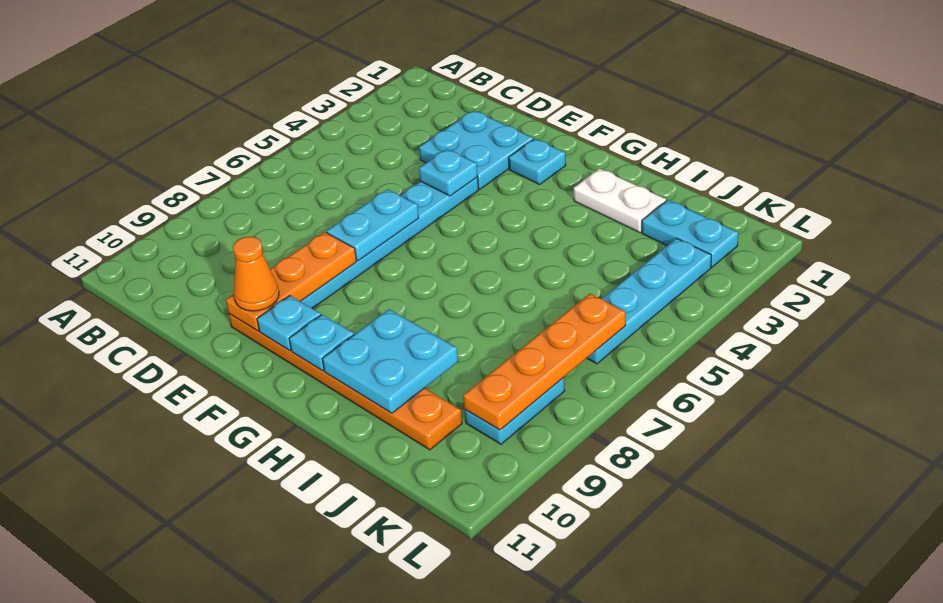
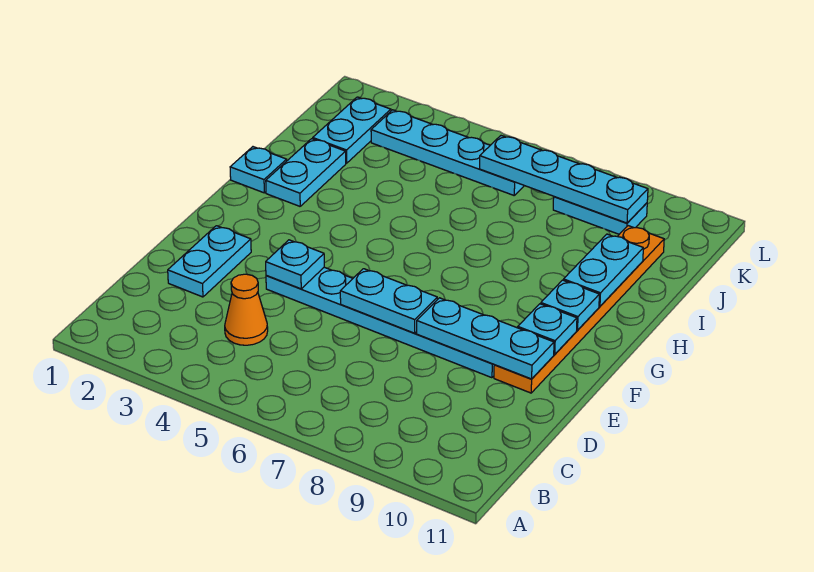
cyan plate D2:E3 level 1 -> cyan plate D2:E2 level 1
orange plate E8:E10 level 2 -> cyan plate E8:E10 level 2
orange cone E10 level 3 -> orange cone C4 level 1
cyan plate F2 level 1 -> cyan plate H1 level 1
white plate H2:I2 level 1 -> cyan plate H2:I2 level 1
cyan plate H9:I10 level 2 -> cyan plate H10:I10 level 2
orange plate K6:K9 level 2 -> cyan plate K6:K9 level 2

